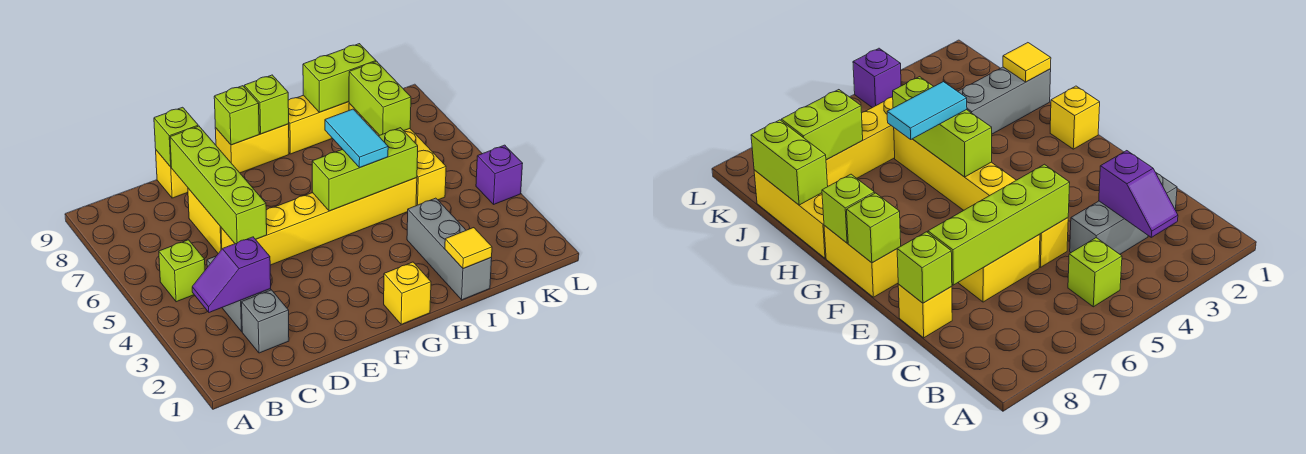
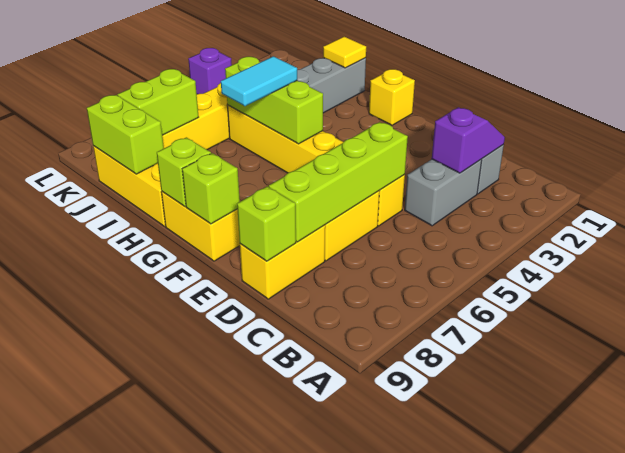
purple slope B3:C3 level 2 top C -> purple slope C2:C3 level 2 top 3
lime brick B5 level 1 -> none
yellow brick D9 level 1 -> yellow brick D8:D9 level 1

